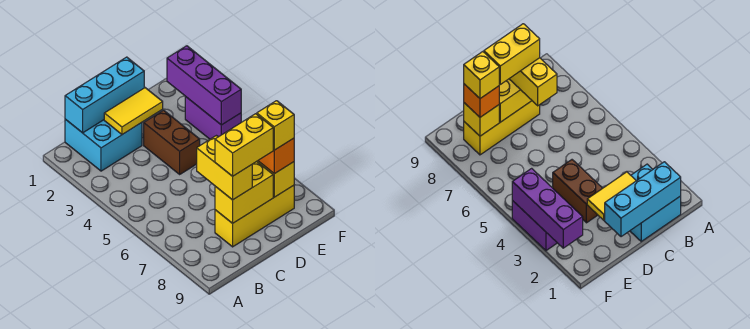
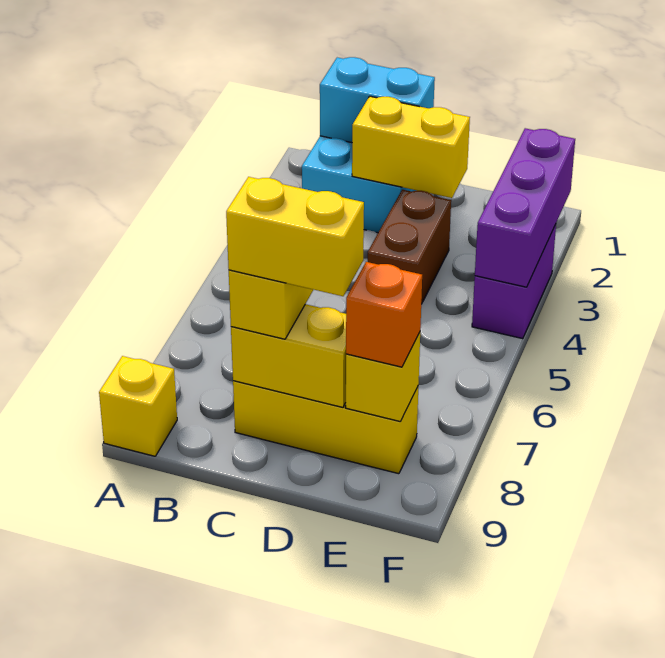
cyan brick B1:D1 level 2 -> cyan brick B1:C1 level 2
yellow tile C2:D2 level 2 -> yellow brick C2:D2 level 2
yellow brick E8 level 4 -> yellow brick A9 level 1

